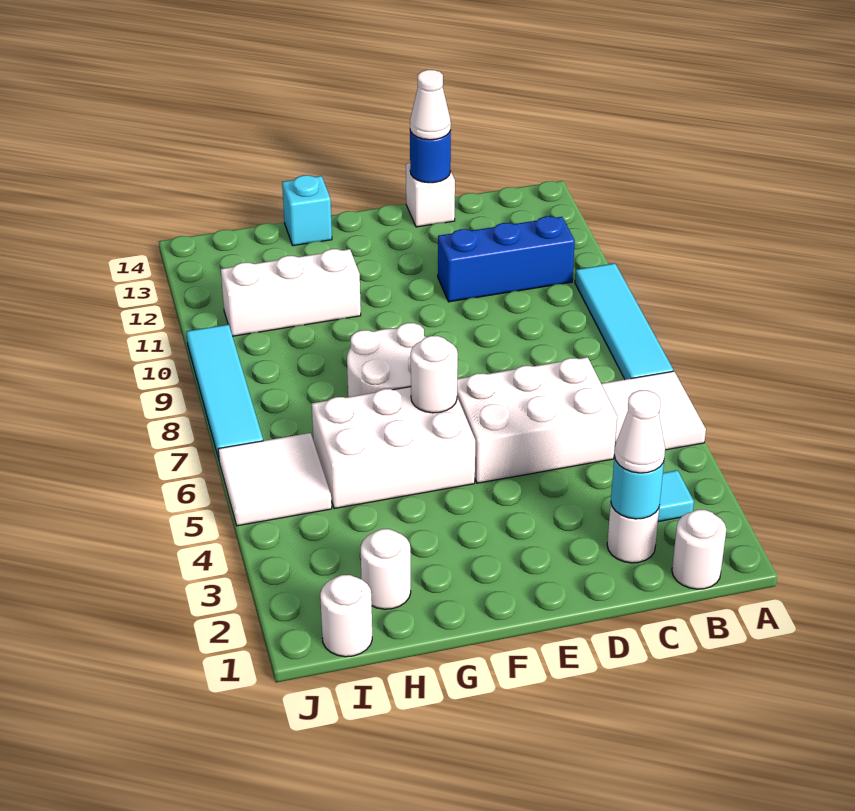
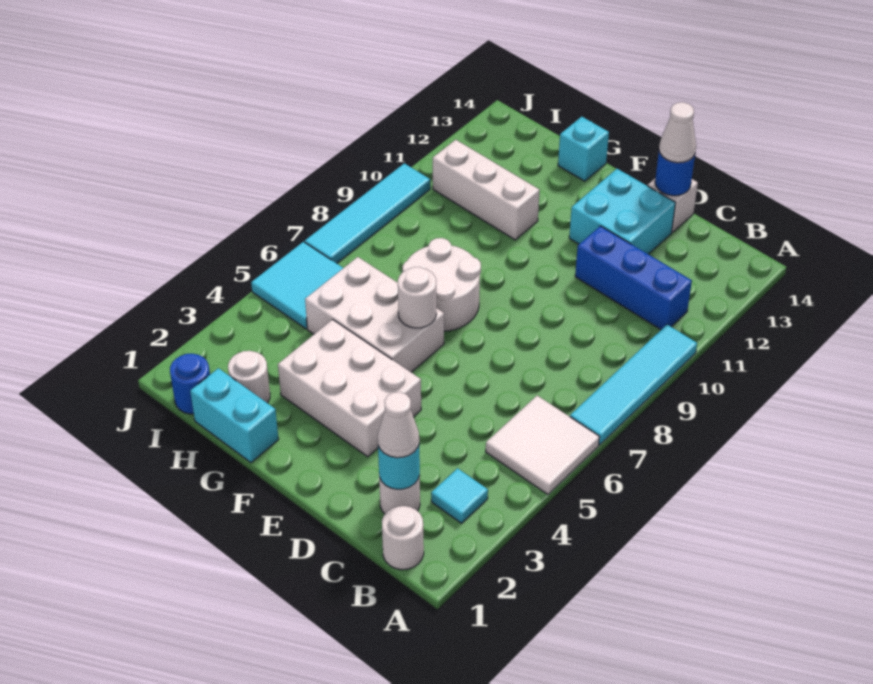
white brick C5:E6 level 1 -> white brick E3:G4 level 1
none -> cyan brick D12:E13 level 1
none -> cyan brick G1:H1 level 1
white round brick I1 level 1 -> blue round brick I1 level 1
white tile I5:J6 level 1 -> cyan tile I5:J6 level 1

